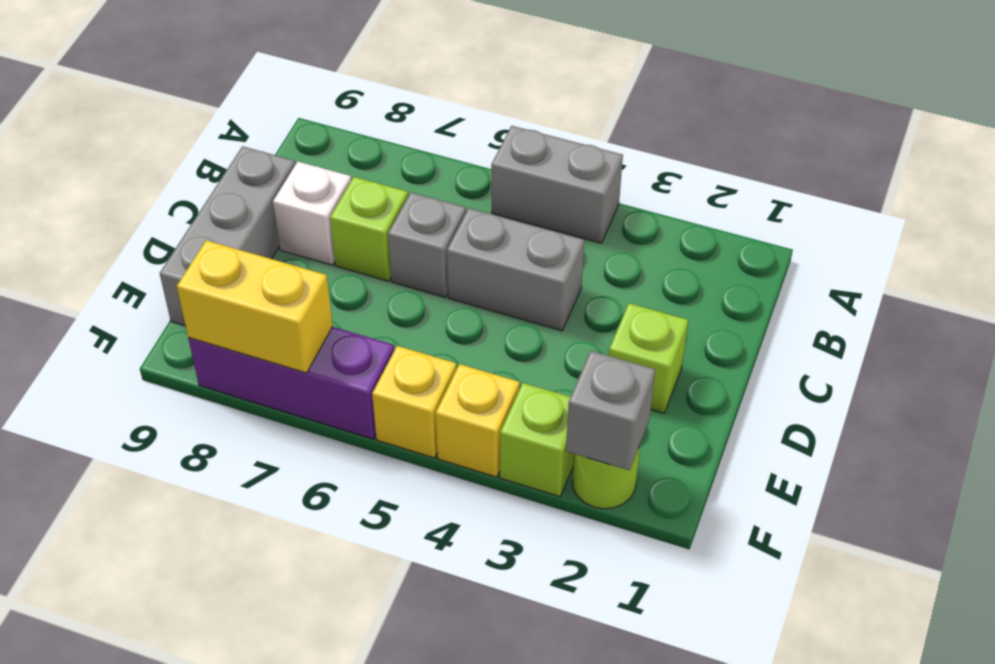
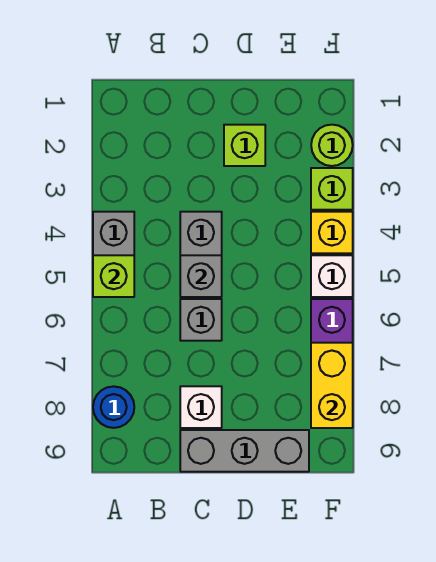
none -> blue round brick A8 level 1
lime brick C7 level 1 -> lime brick A5 level 2
grey brick F2 level 2 -> grey brick C5 level 2
yellow brick F5 level 1 -> white brick F5 level 1

